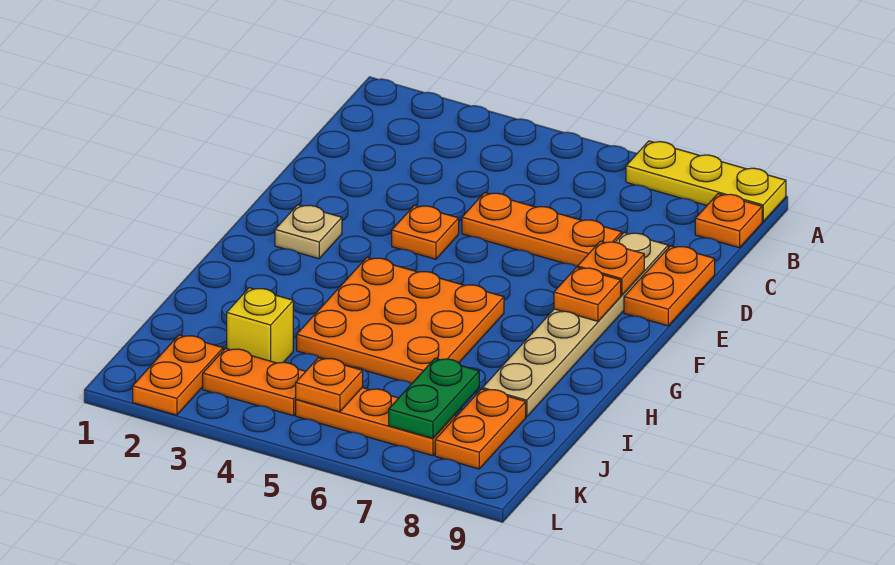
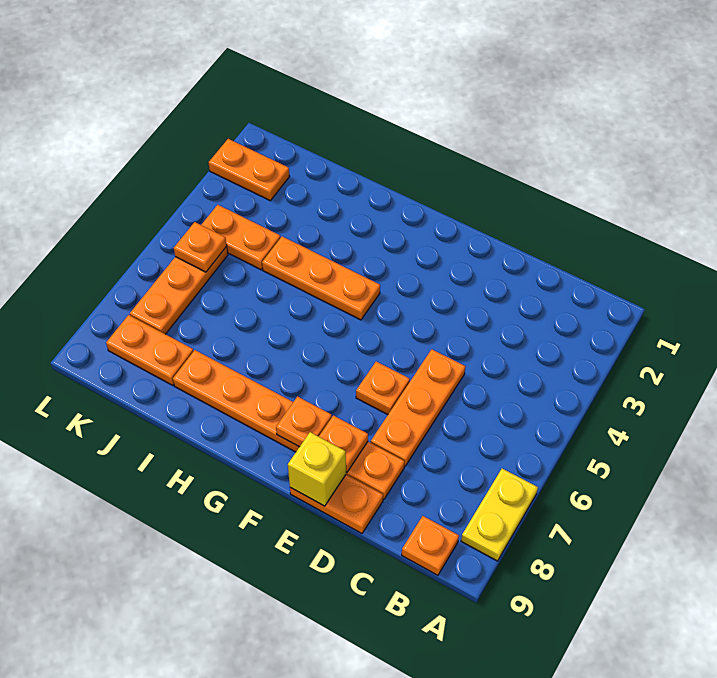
yellow plate A7:A9 level 1 -> yellow plate A7:A8 level 1
tan plate D8:I8 level 1 -> orange plate D8:I8 level 1
orange plate E4 level 1 -> orange plate E6 level 1
tan plate F2 level 1 -> none
orange plate G4:I6 level 1 -> orange plate G4:I4 level 1
yellow brick J3 level 1 -> yellow brick E9 level 2
green plate J7:K7 level 2 -> none
orange plate K3:K4 level 1 -> orange plate J4:K4 level 1

